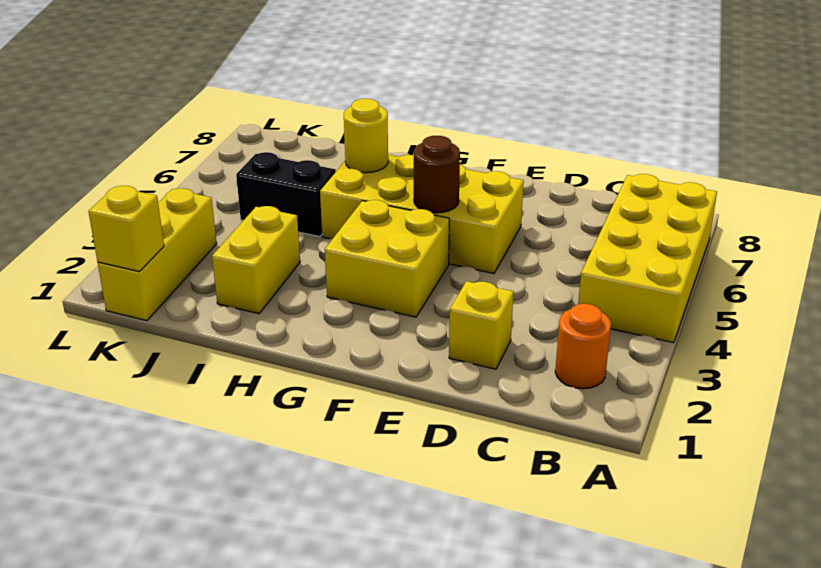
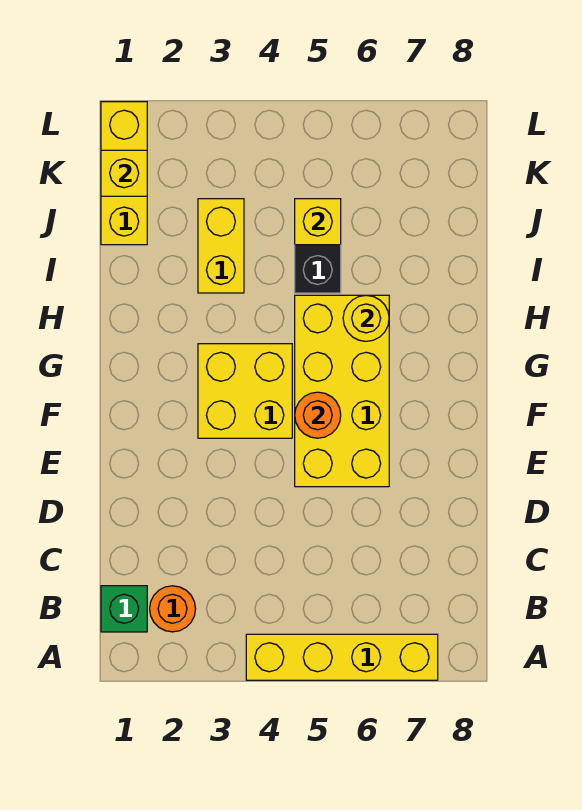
yellow brick A4:B7 level 1 -> yellow brick A4:A7 level 1
none -> green brick B1 level 1
yellow brick D2 level 1 -> yellow brick J5 level 2
brown round brick F5 level 2 -> orange round brick F5 level 2
yellow brick I2:I3 level 1 -> yellow brick I3:J3 level 1
yellow brick K1:K3 level 1 -> yellow brick J1:L1 level 1

